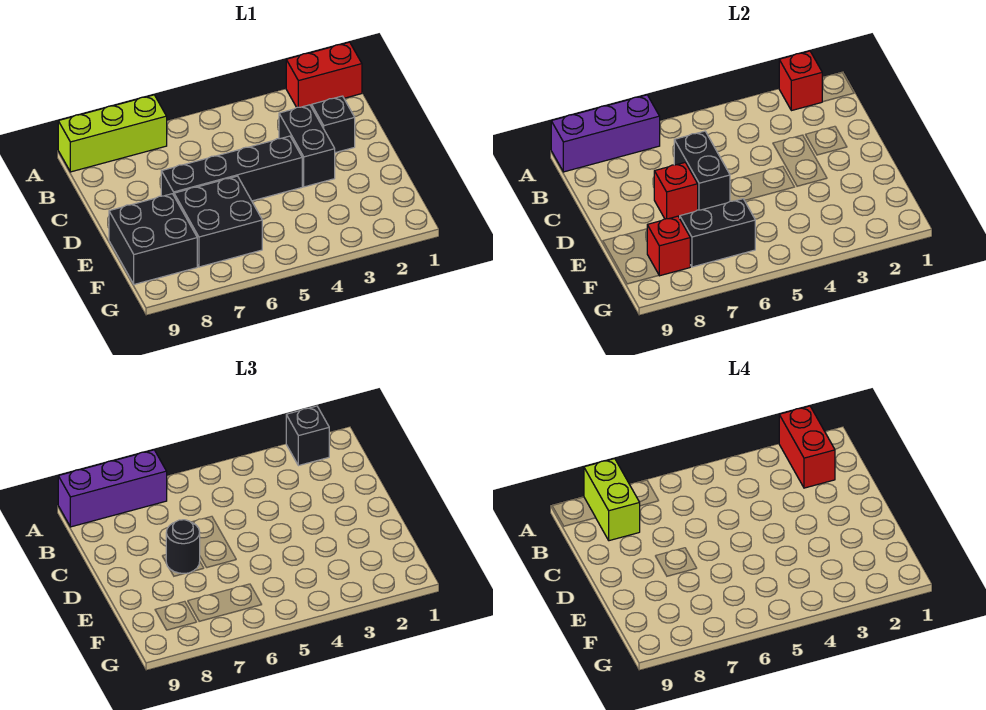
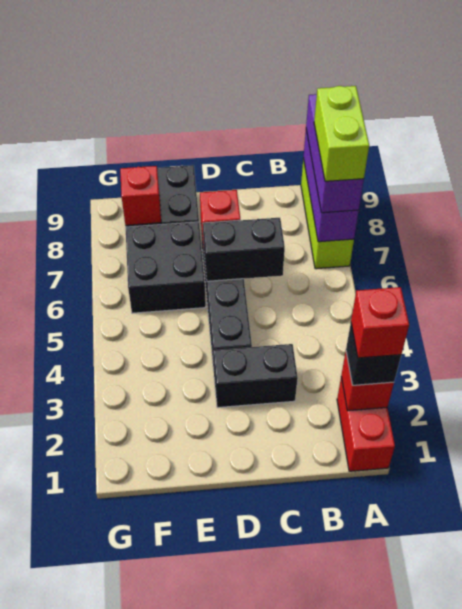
red brick A2:B2 level 4 -> red brick A2 level 4
lime brick A8:B8 level 4 -> lime brick A7:A8 level 4
black brick C2 level 1 -> none
black round brick D7 level 3 -> none
black brick F6:F7 level 2 -> none

